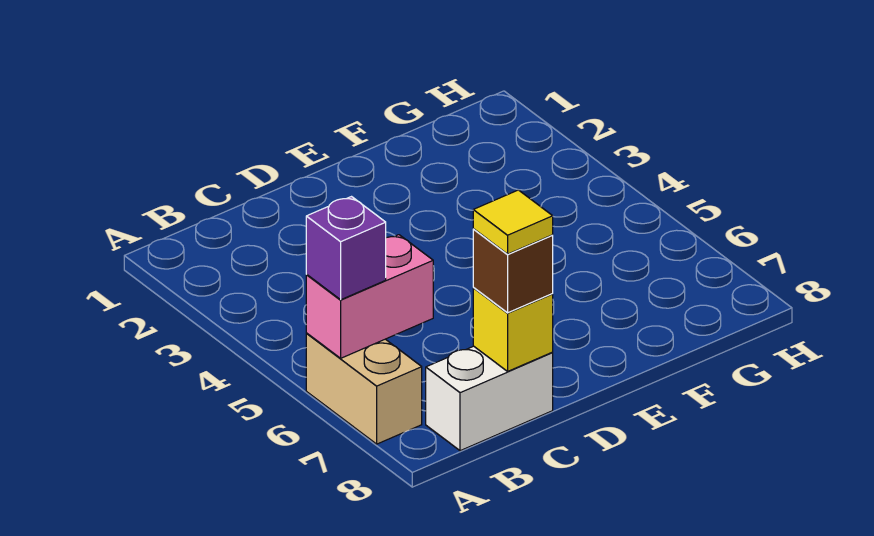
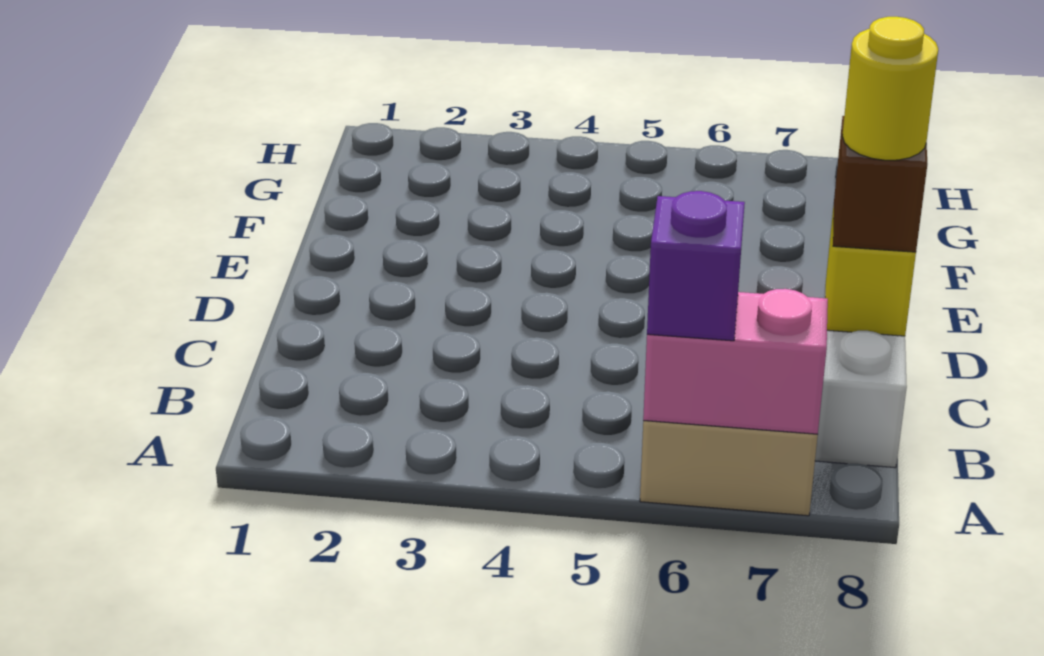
pink brick A6:B6 level 2 -> pink brick A6:A7 level 2
yellow tile C8 level 4 -> yellow round brick C8 level 4

